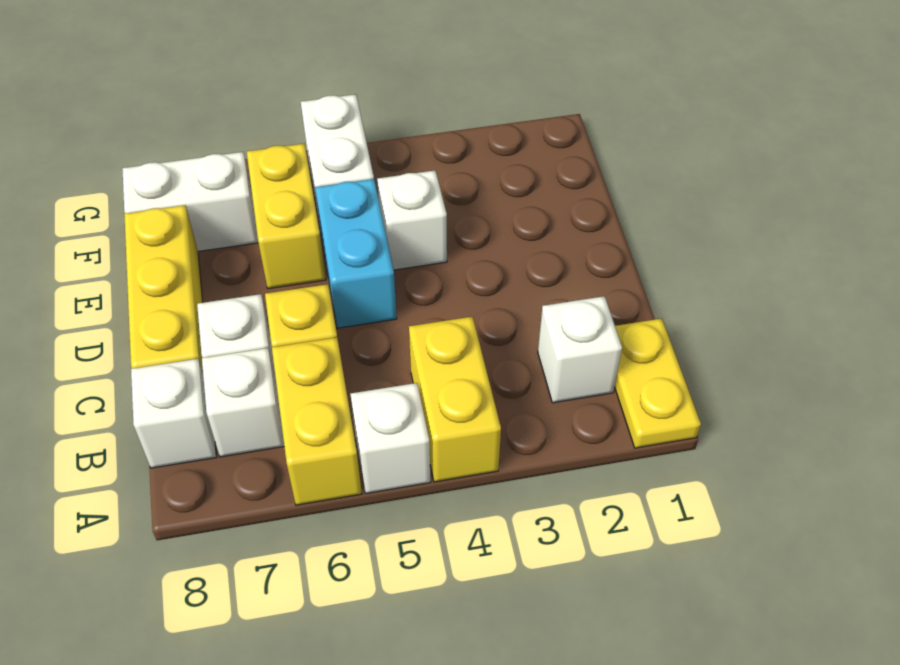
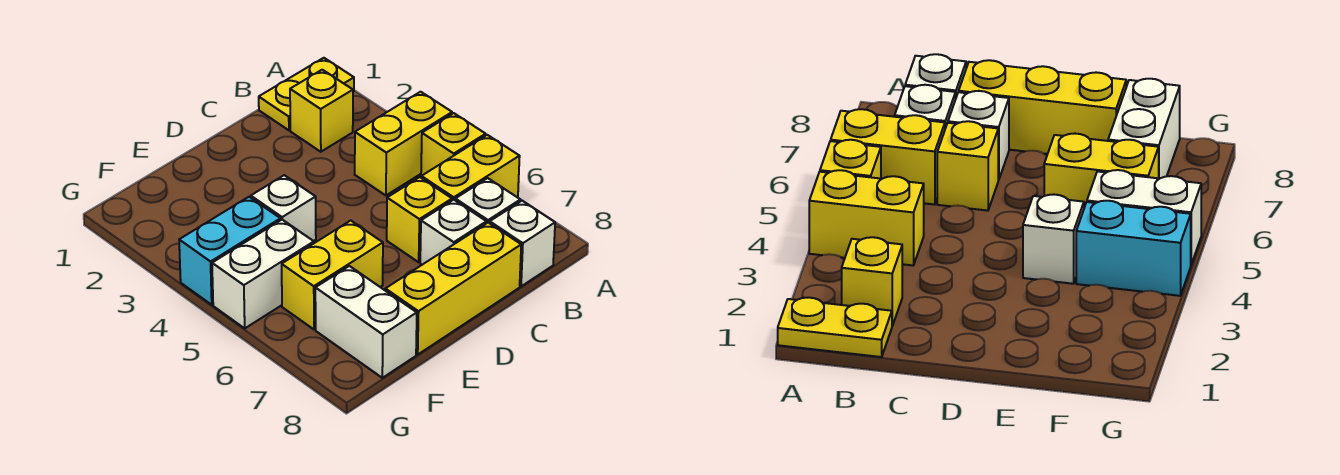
white brick A5 level 1 -> yellow brick A5 level 1
white brick B2 level 1 -> yellow brick B2 level 1
cyan brick D5:E5 level 1 -> cyan brick F4:G4 level 1

